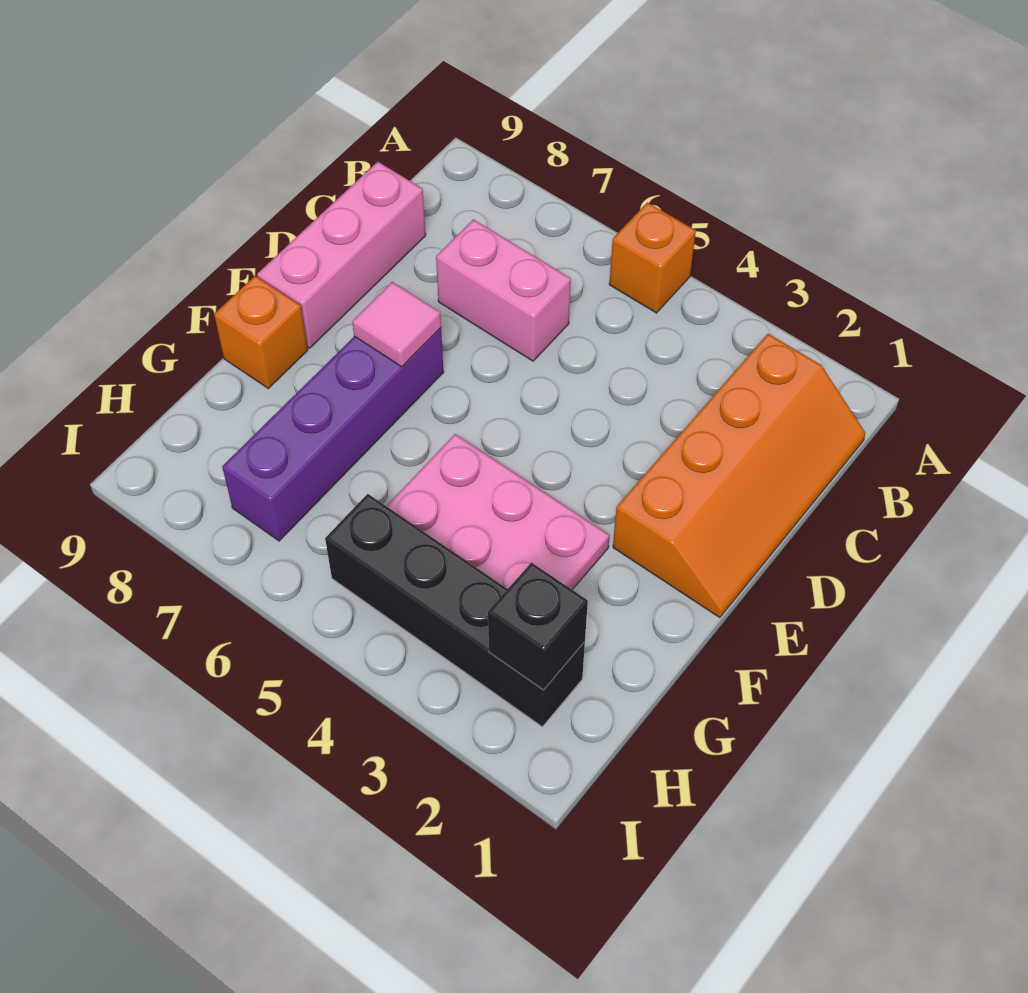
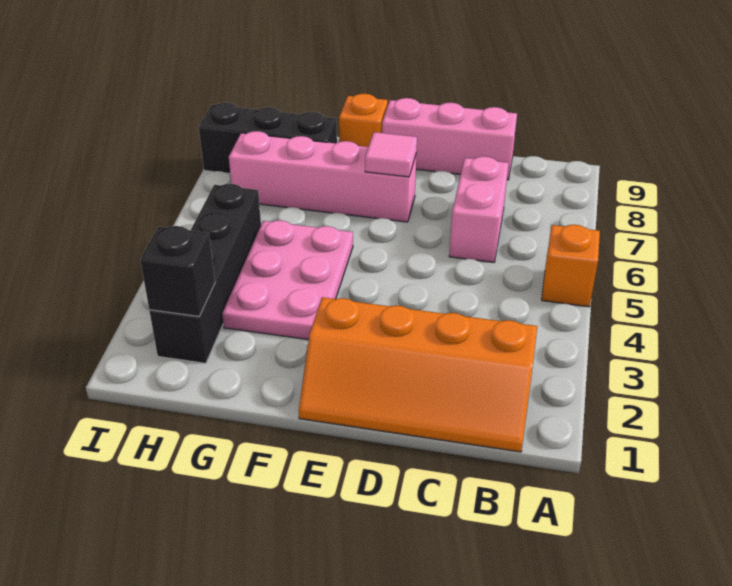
purple brick E7:H7 level 1 -> pink brick E7:H7 level 1
none -> black brick G8:I8 level 1

